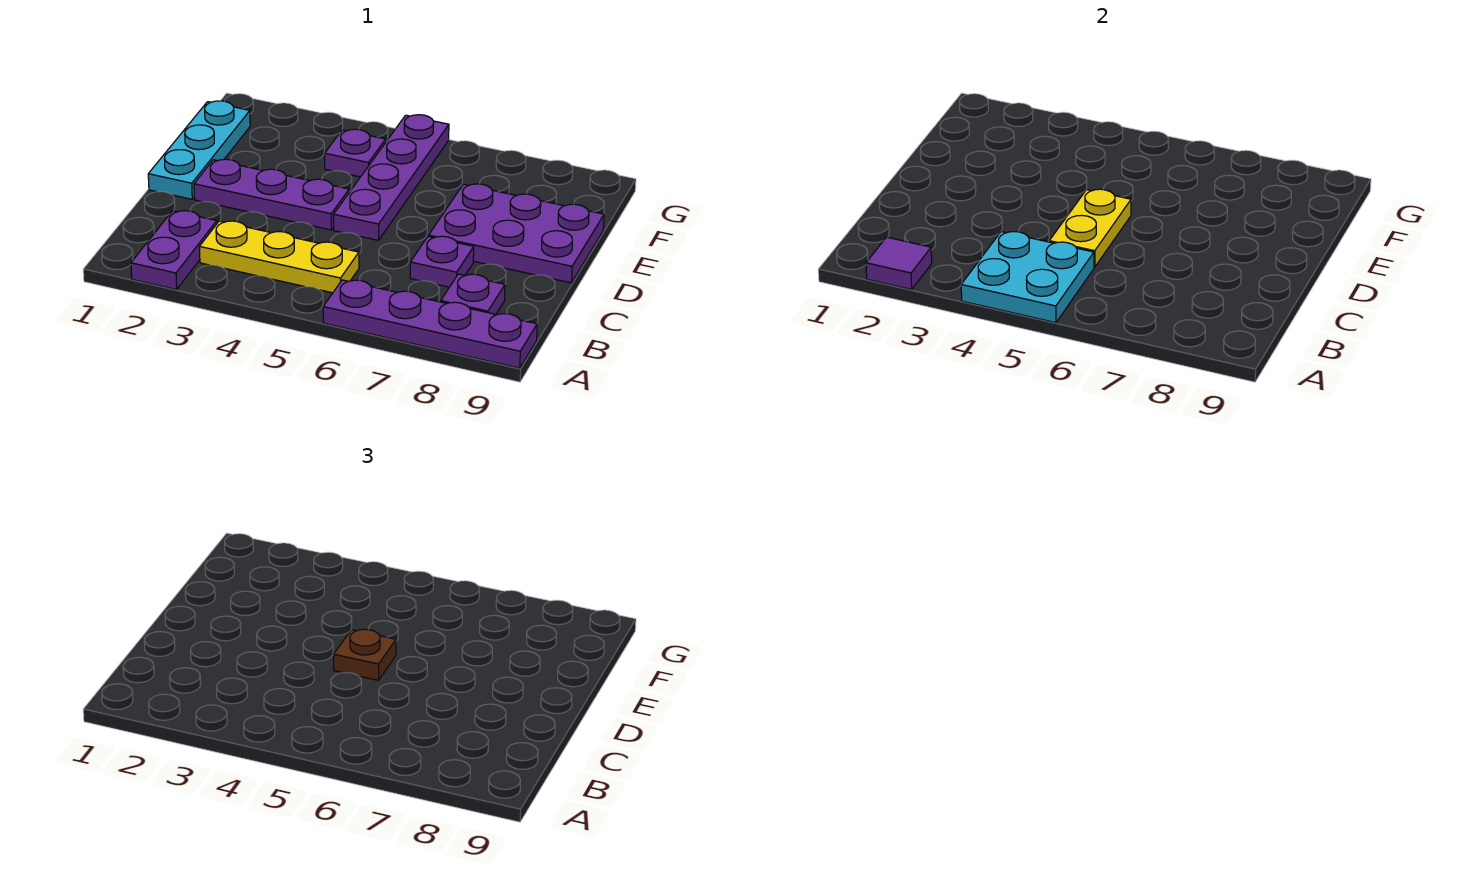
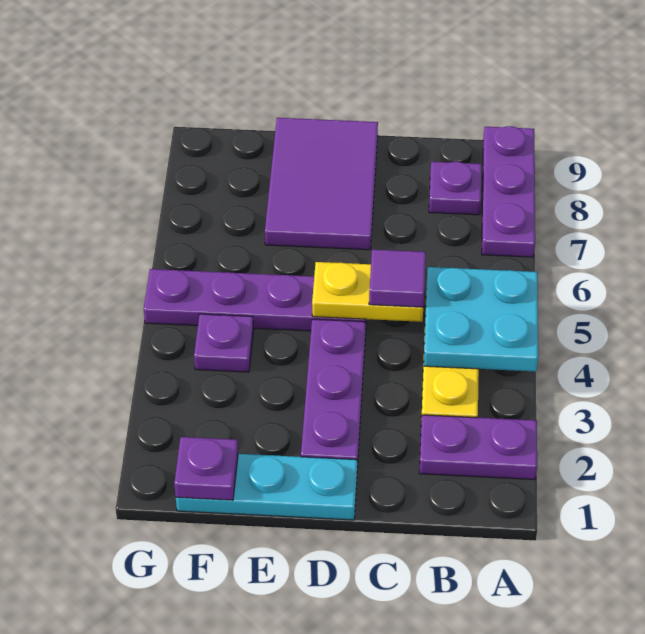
purple tile A2 level 2 -> purple tile C5 level 3
purple plate A6:A9 level 1 -> purple plate A7:A9 level 1
purple plate C7 level 1 -> purple plate F1 level 2
brown plate D5 level 3 -> none
purple plate D7:E9 level 1 -> purple tile D7:E9 level 1

